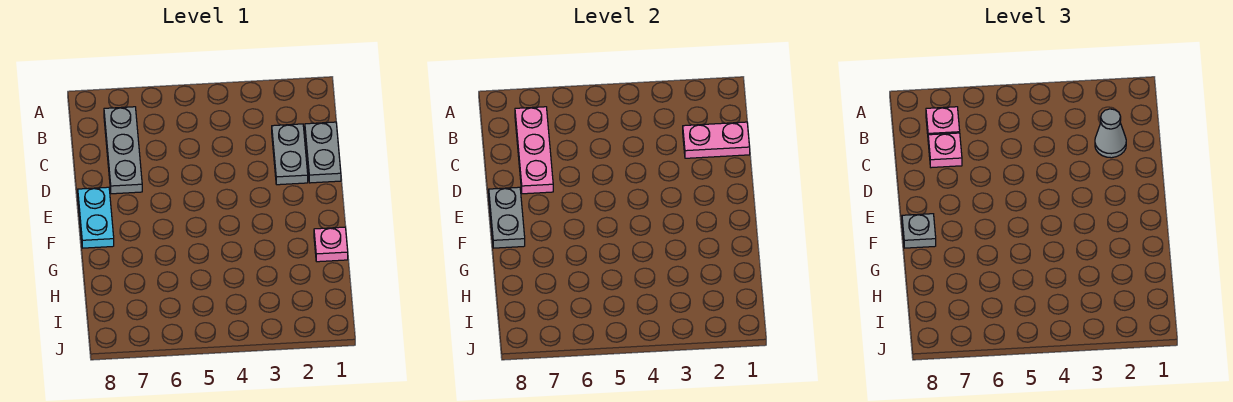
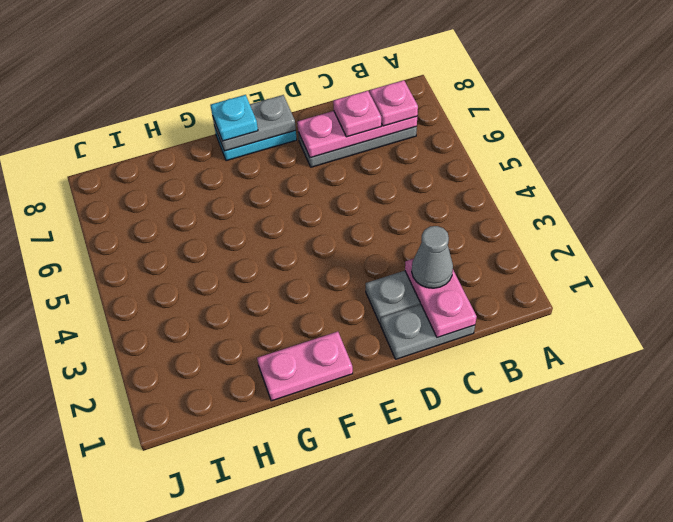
grey plate F8 level 3 -> cyan plate F8 level 3
pink plate G1 level 1 -> pink plate F1:G1 level 1

